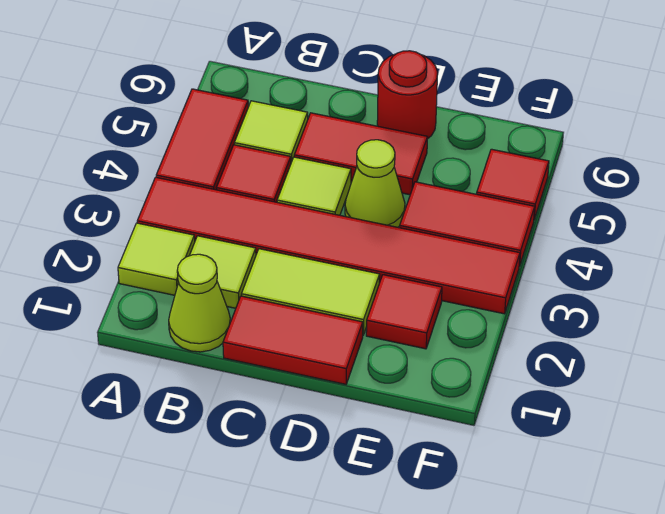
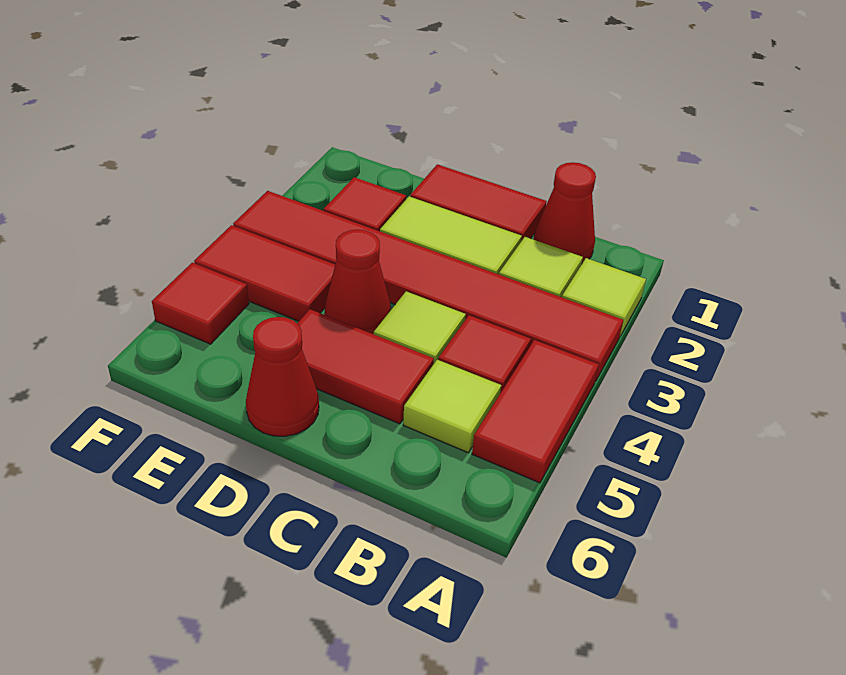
lime cone B1 level 1 -> red cone B1 level 1
lime cone D4 level 1 -> red cone D4 level 1
red round brick D6 level 1 -> red cone D6 level 1

